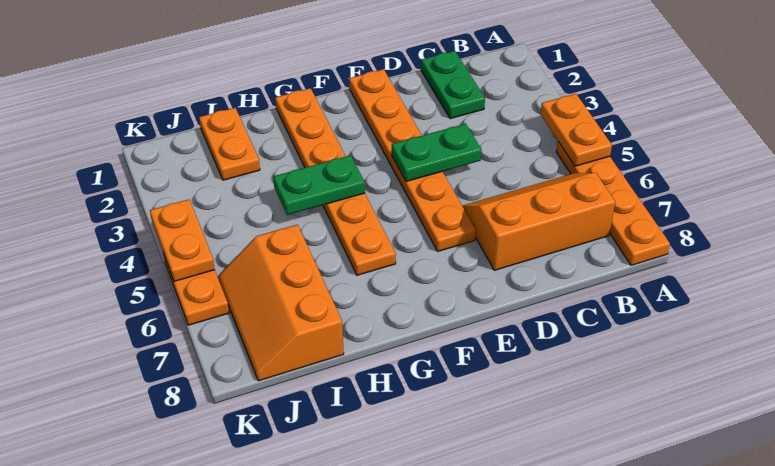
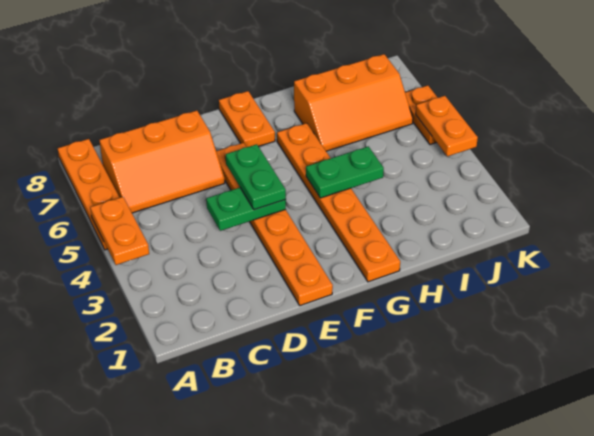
green plate C1:C2 level 1 -> green plate E4:E5 level 3
orange plate I1:I2 level 1 -> orange plate F7:F8 level 1
orange slope I6:J8 level 1 top I -> orange slope H6:J7 level 1 top 7

